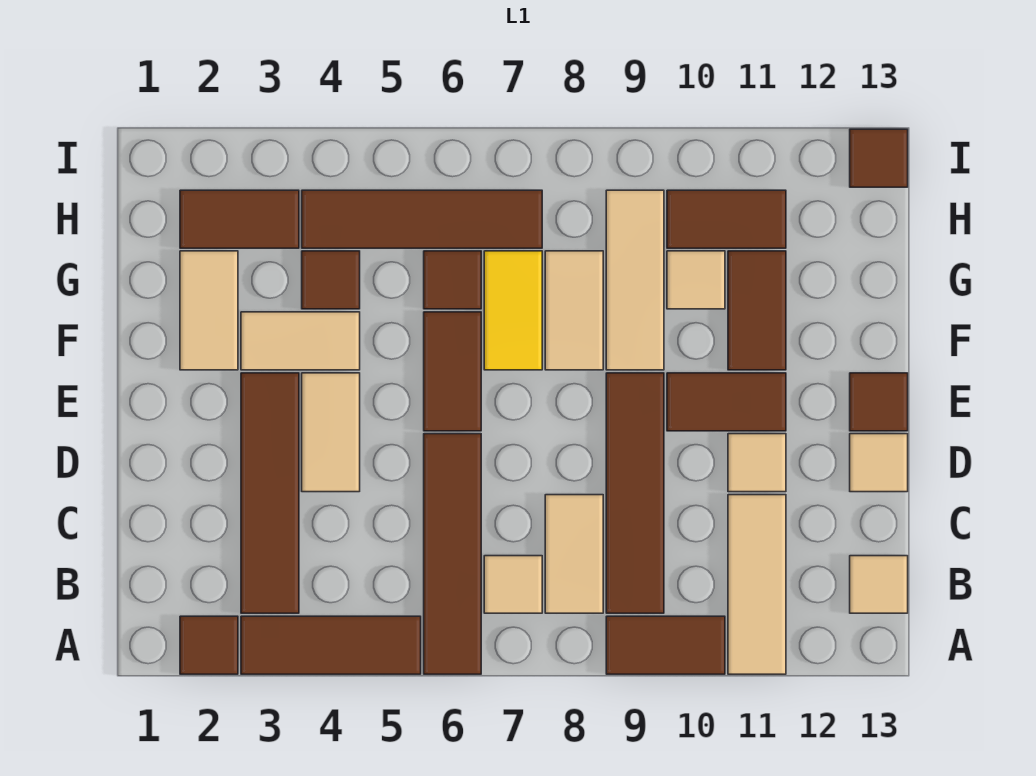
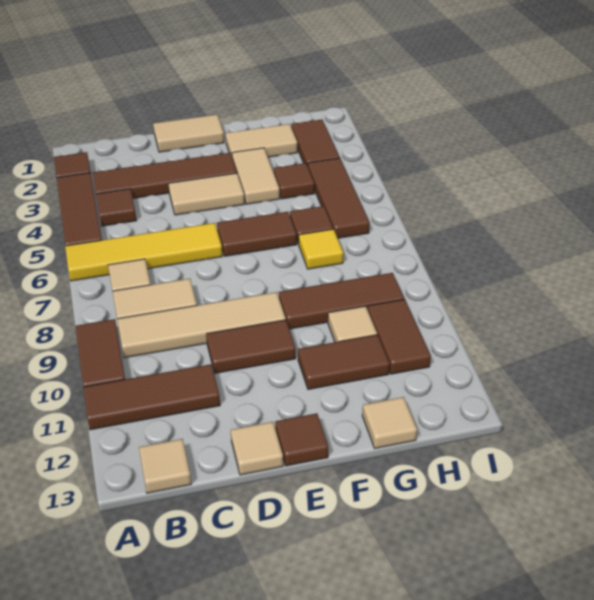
brown tile A6:D6 level 1 -> yellow tile A6:D6 level 1
tan tile A11:C11 level 1 -> brown tile A11:C11 level 1
brown tile B9:E9 level 1 -> tan tile B9:E9 level 1
tan tile D11 level 1 -> tan tile G13 level 1
brown tile E10:E11 level 1 -> brown tile D10:E10 level 1
yellow tile F7:G7 level 1 -> yellow tile G7 level 1
tan tile F8:G8 level 1 -> tan tile D1:E1 level 1
tan tile F9:H9 level 1 -> brown tile F9:H9 level 1
brown tile H4:H7 level 1 -> brown tile H4:H6 level 1
brown tile I13 level 1 -> brown tile B4 level 1

